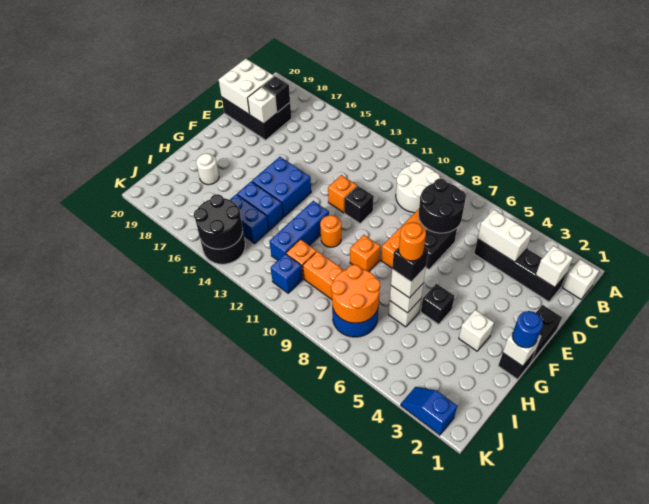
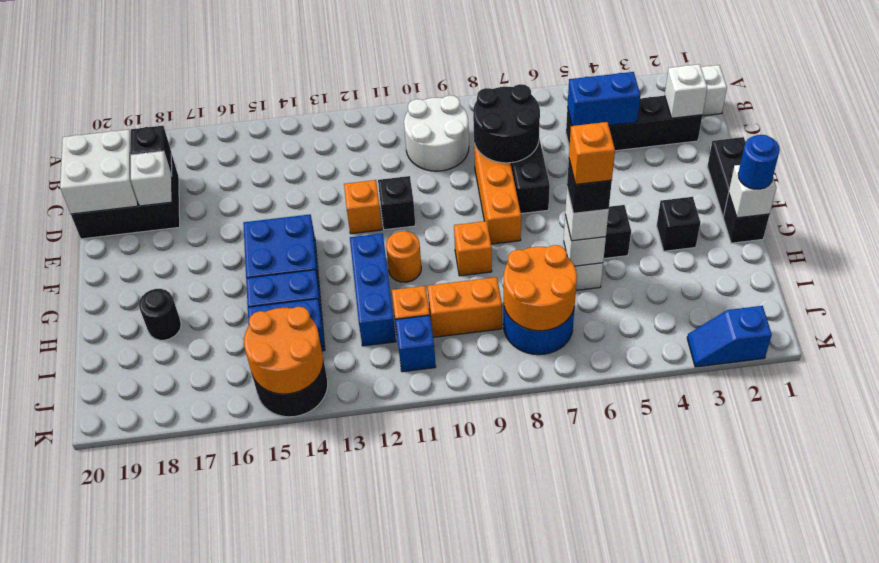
white brick C4:C5 level 2 -> blue brick C4:C5 level 2
white brick G3 level 1 -> black brick G3 level 1
orange round brick H6 level 5 -> orange brick H6 level 5
white round brick H18 level 1 -> black round brick H18 level 1
black round brick J14:K15 level 2 -> orange round brick J14:K15 level 2

